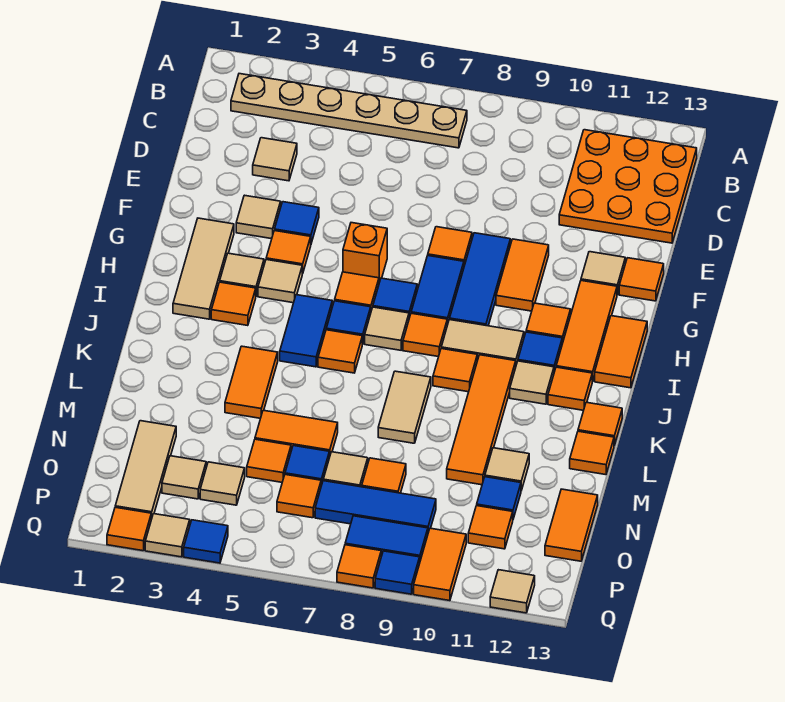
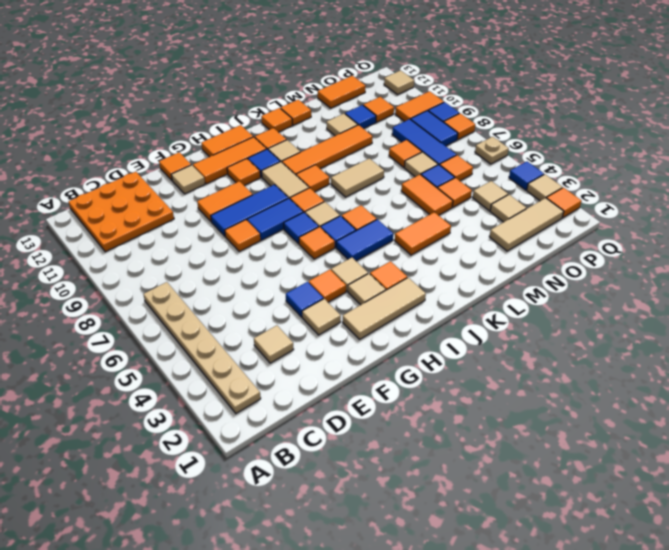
orange brick G6 level 1 -> none
none -> tan plate Q6 level 1

